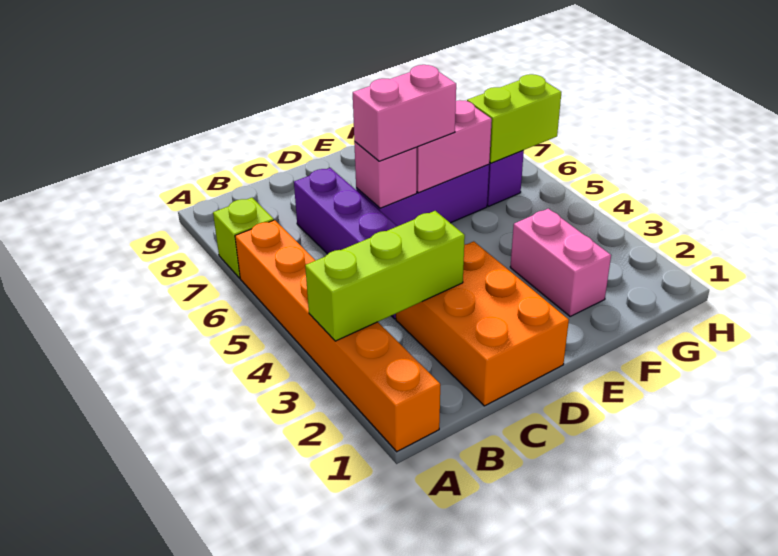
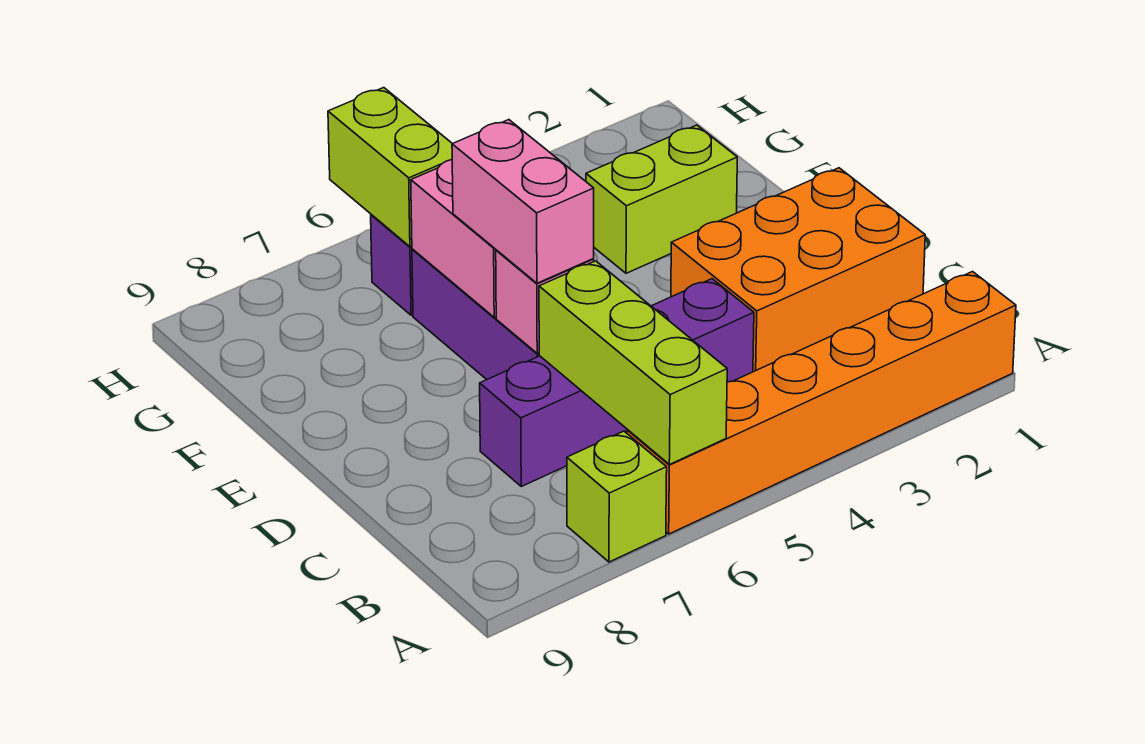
lime brick A3:C3 level 2 -> lime brick A6:C6 level 2
pink brick F2:F3 level 1 -> lime brick F2:F3 level 1

